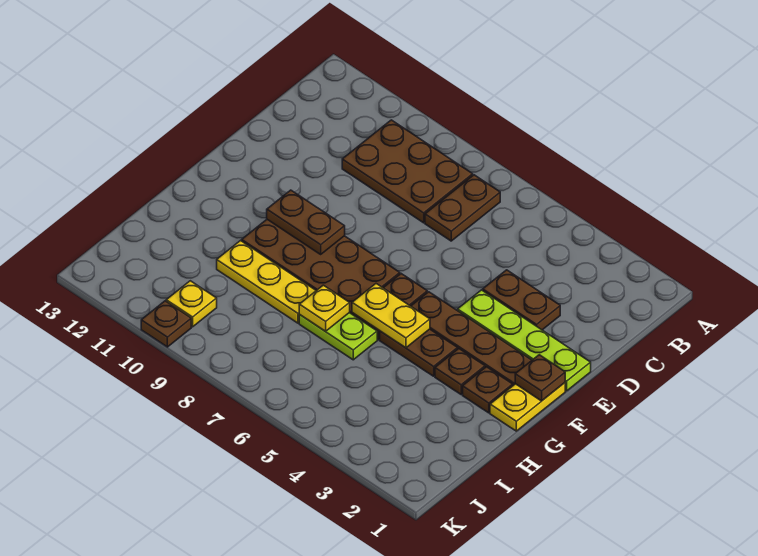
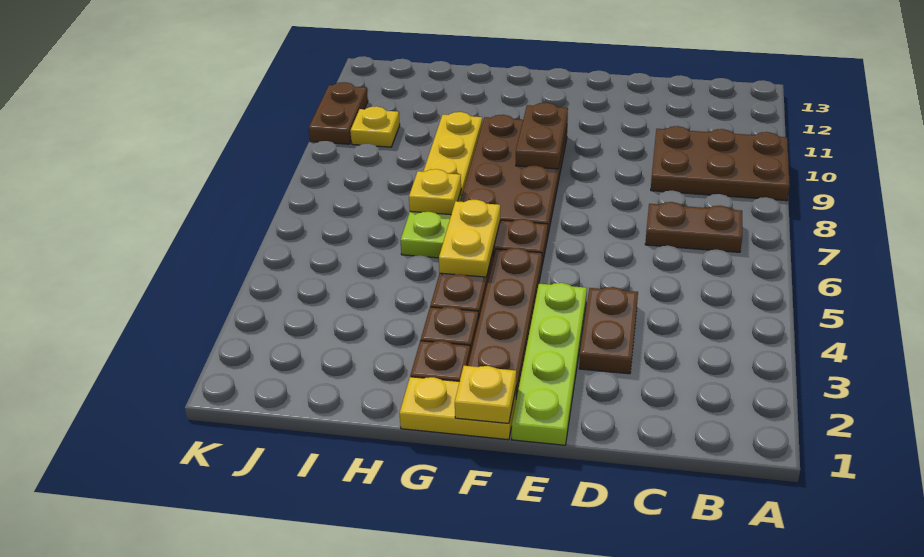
brown plate B8:C10 level 1 -> brown plate A9:C10 level 1
brown plate F1 level 2 -> yellow plate F1 level 2
brown plate K10 level 1 -> brown plate K10:K11 level 1

